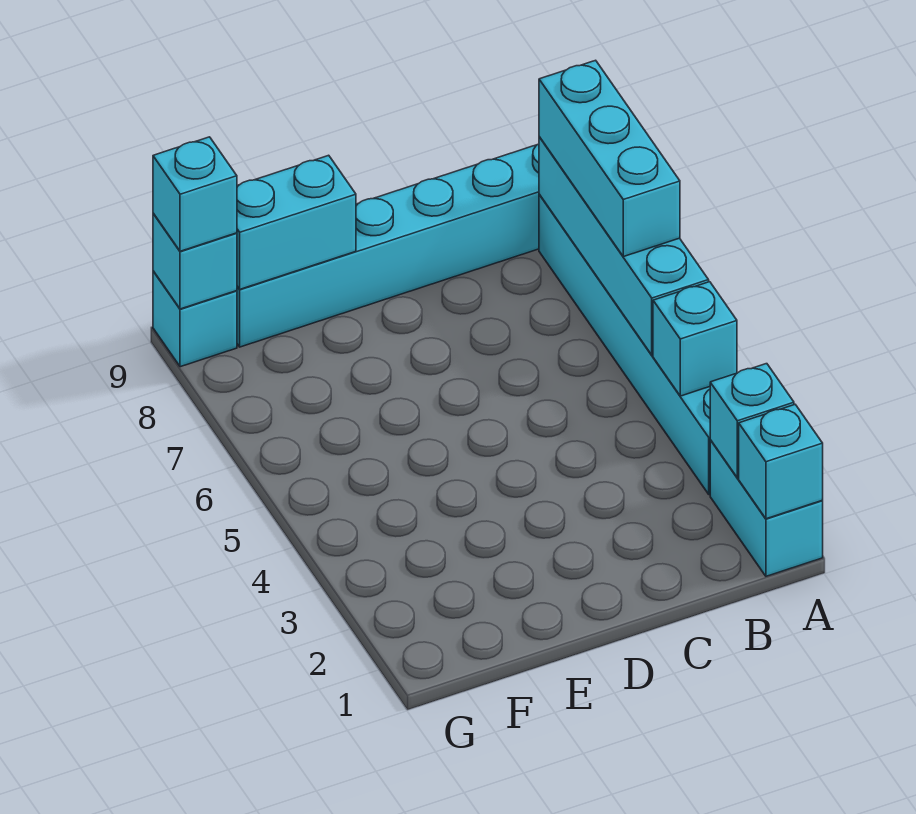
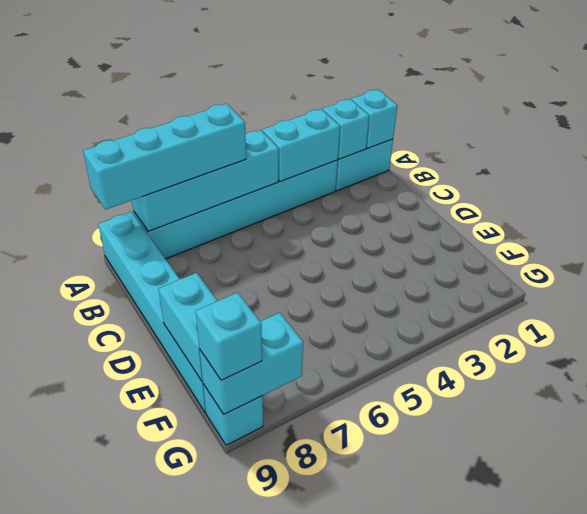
cyan brick A4 level 2 -> cyan brick A3:A4 level 2
cyan brick A6:A8 level 3 -> cyan brick A6:A9 level 3
cyan brick G9 level 2 -> cyan brick G8:G9 level 2

